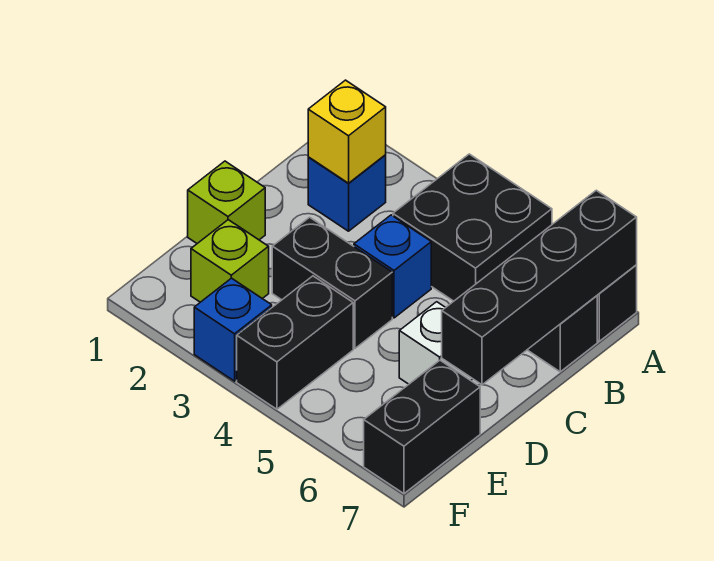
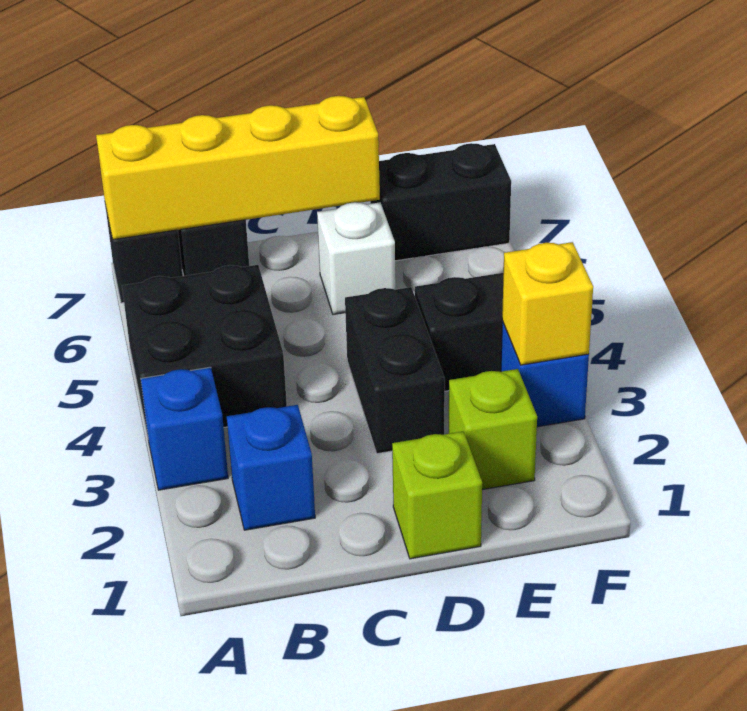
black brick A7:D7 level 2 -> yellow brick A7:D7 level 2
yellow brick B2 level 2 -> yellow brick F3 level 2
blue brick C4 level 1 -> blue brick A3 level 1

